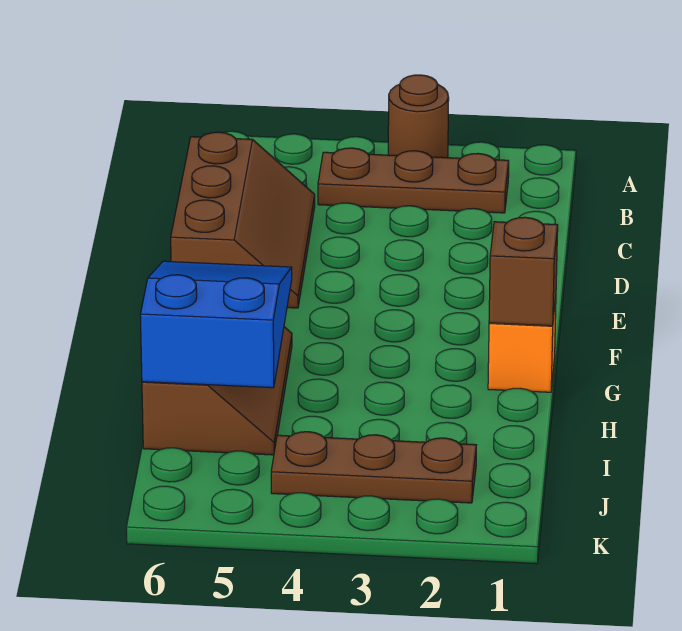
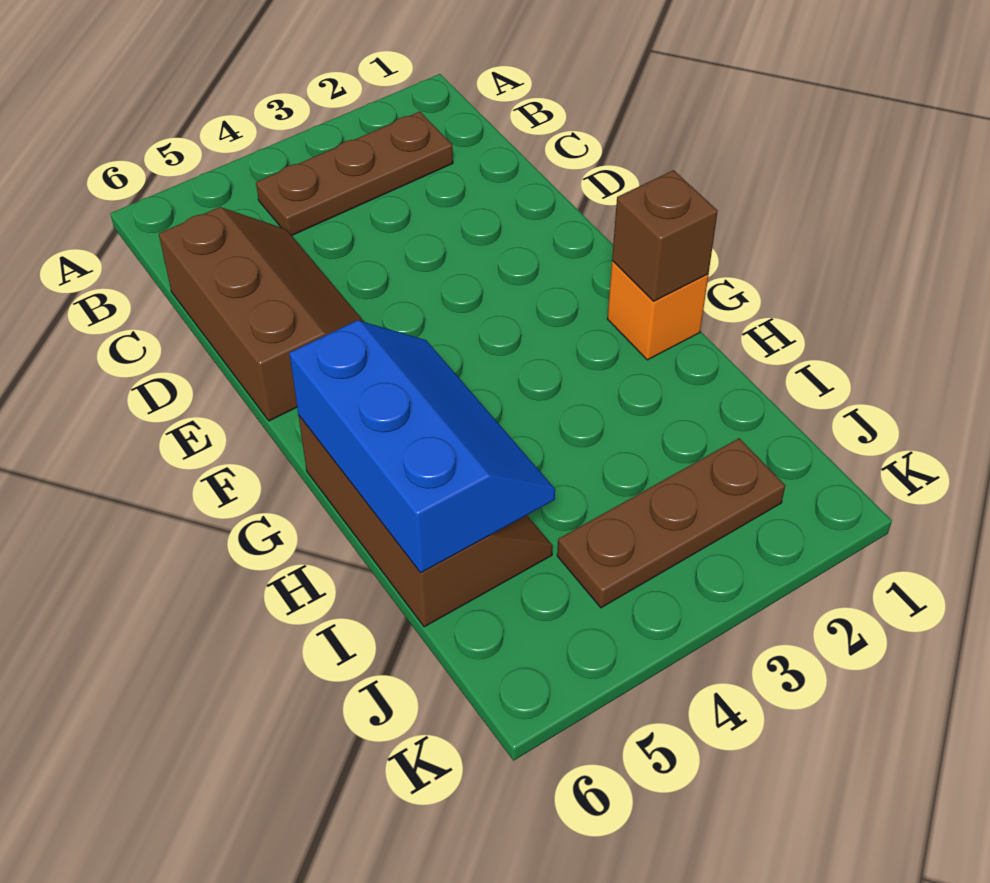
brown round brick A3 level 1 -> none
blue slope G5:I6 level 2 top I -> blue slope G5:I6 level 2 top 6

